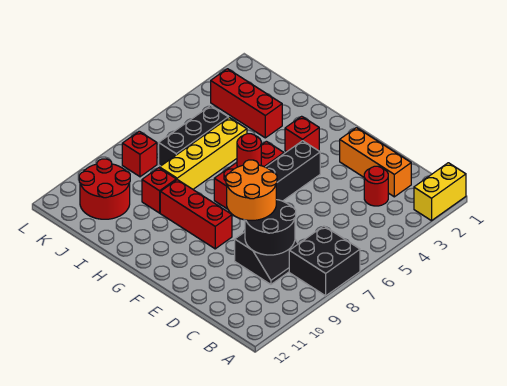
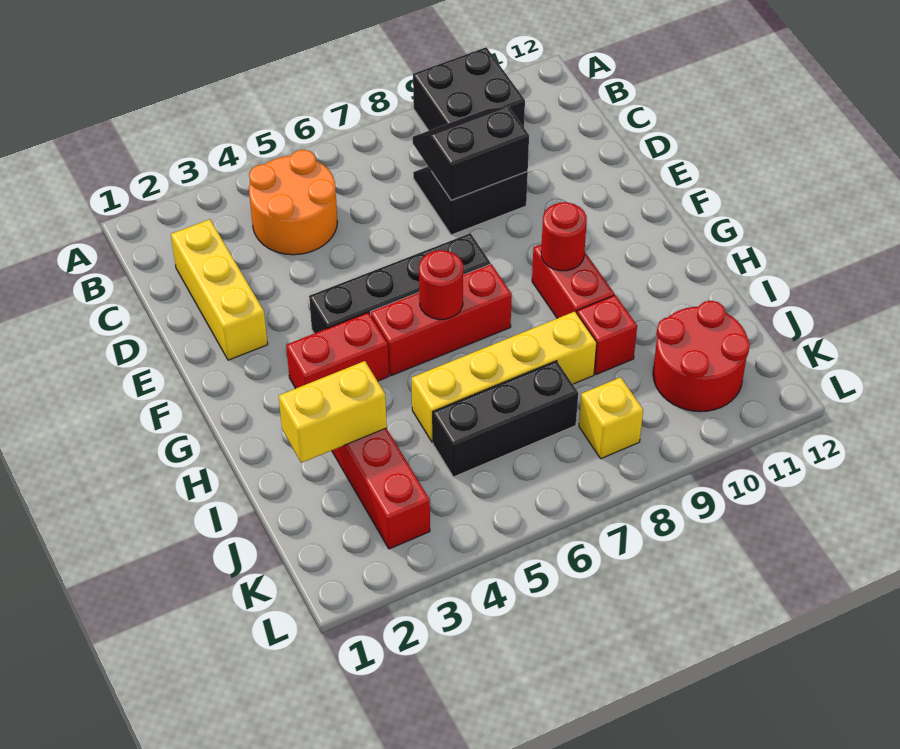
yellow brick A1:A2 level 1 -> yellow brick I2:I3 level 2
black brick A7:B8 level 1 -> black brick A9:B10 level 1
orange brick C2:E2 level 1 -> yellow brick C2:E2 level 1
red round brick C3 level 1 -> red round brick G9 level 2
black round brick C8:D9 level 2 -> black slope C8:D9 level 2 top D
orange round brick D8:E9 level 3 -> orange round brick B4:C5 level 1
red brick F9:H9 level 1 -> red brick G9:H9 level 1
red brick G3 level 1 -> red brick G3:G4 level 1
red brick K8 level 1 -> yellow brick K8 level 1

